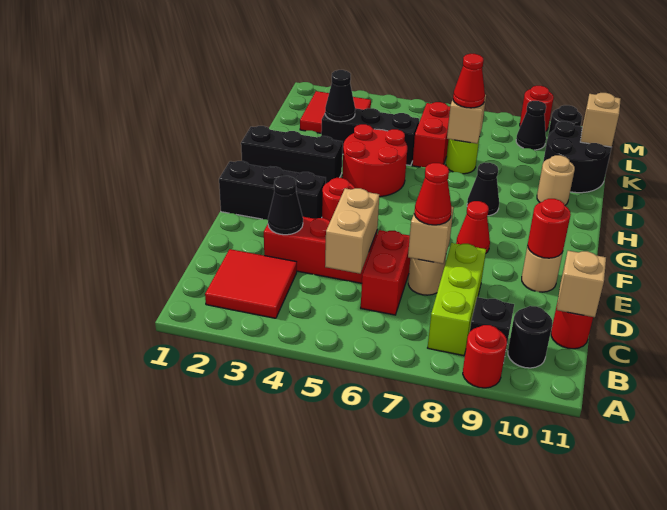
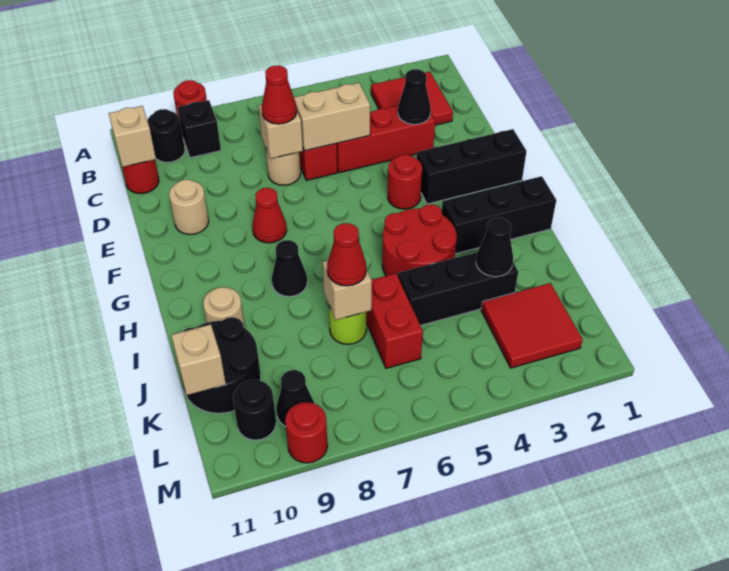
lime brick B8:D8 level 1 -> none
tan brick C5:D5 level 2 -> tan brick D5:D6 level 2
red round brick E10 level 2 -> none

